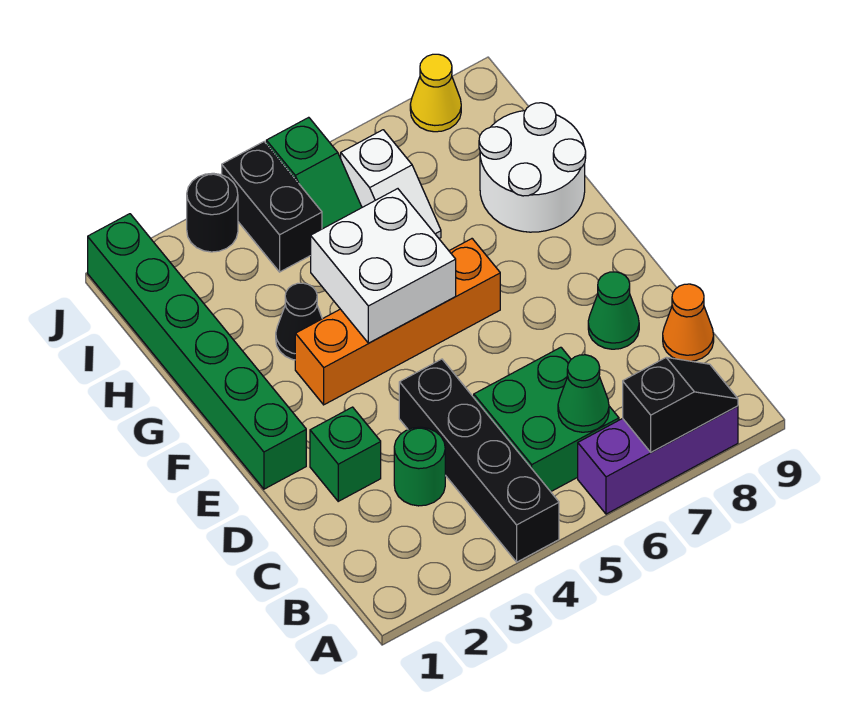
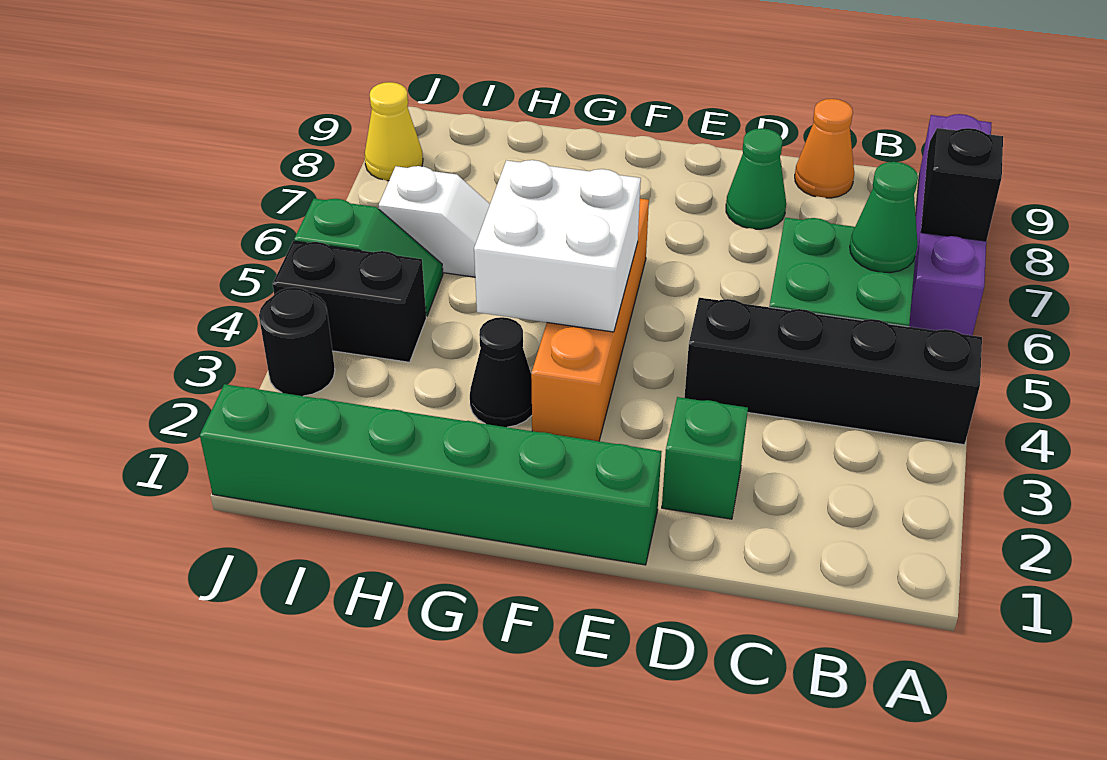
purple brick A6:A8 level 1 -> purple brick A6:A9 level 1
green round brick C3 level 1 -> none
white round brick G8:H9 level 1 -> none

